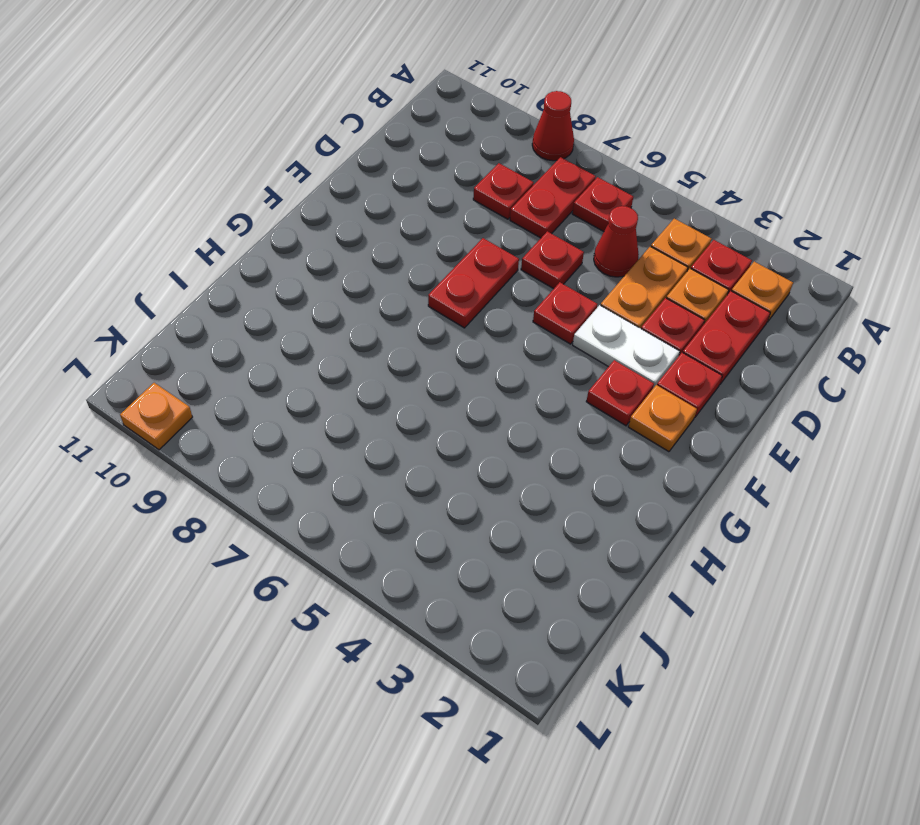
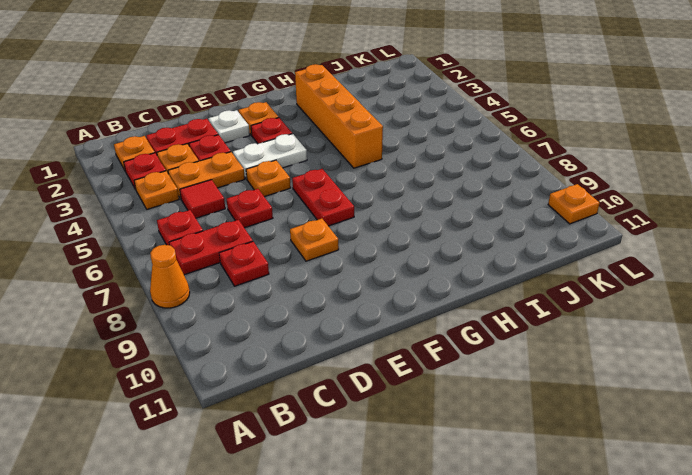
red cone A8 level 1 -> orange cone A8 level 1
red cone C5 level 1 -> red tile C5 level 1
red plate E2 level 1 -> white plate E2 level 1
white plate E3:E4 level 1 -> white plate E4:F4 level 1
red plate E5 level 1 -> orange plate E5 level 1
red plate E7:F7 level 1 -> red plate F6:F7 level 1
none -> orange plate E8 level 1
none -> orange brick H2:H5 level 1

